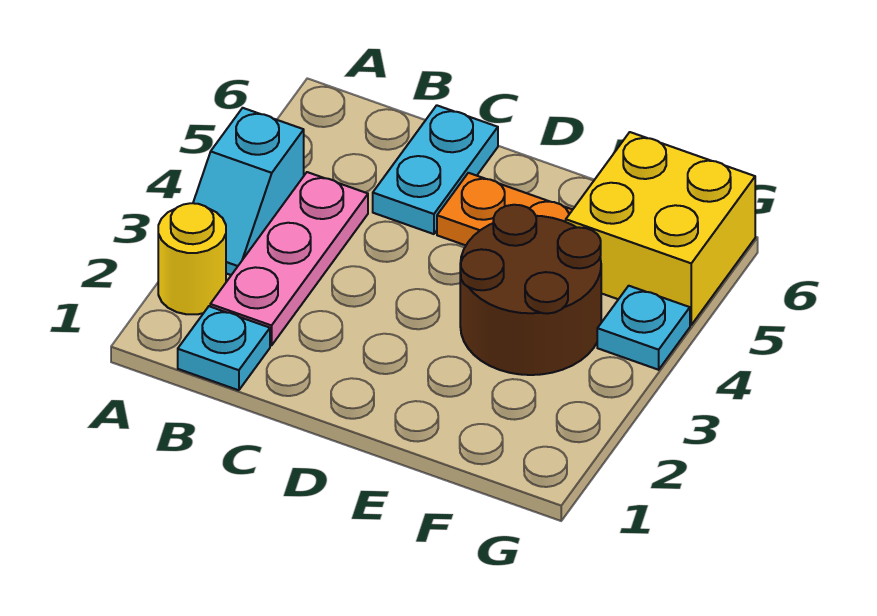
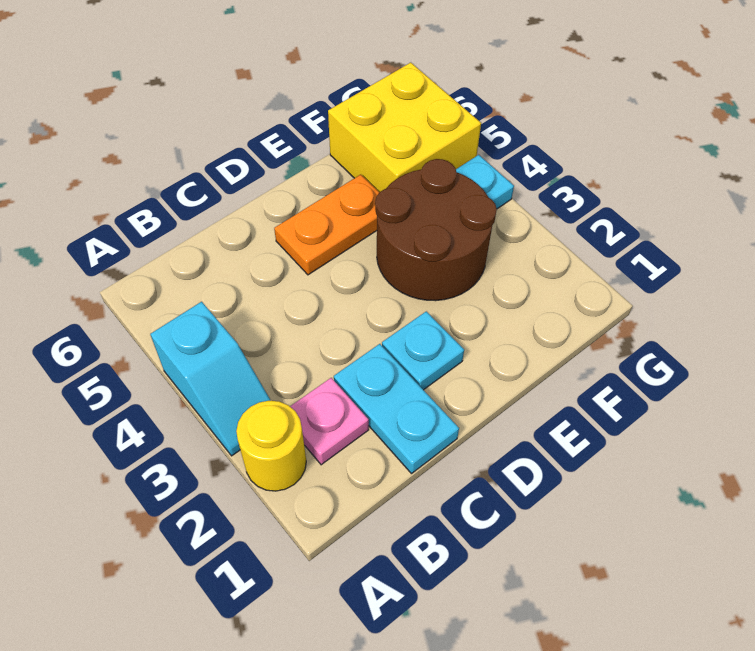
cyan plate B1 level 1 -> cyan plate D2 level 1
pink plate B2:B4 level 1 -> pink plate B2 level 1
cyan plate C5:C6 level 1 -> cyan plate C1:C2 level 1

